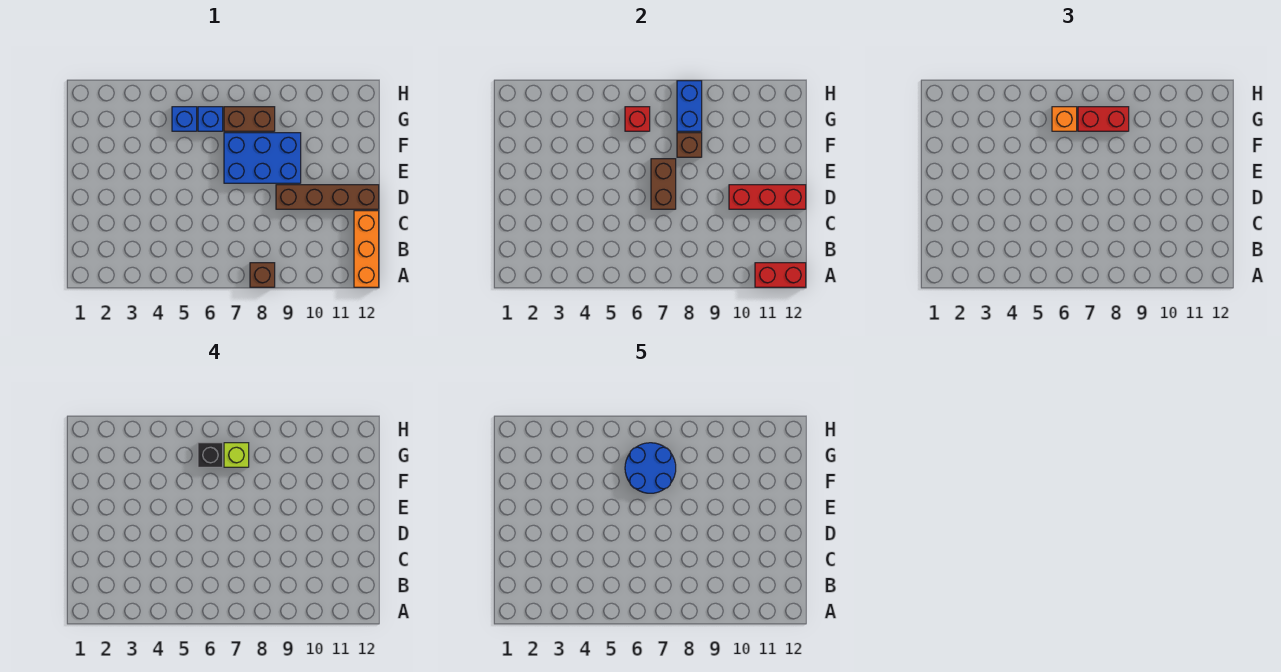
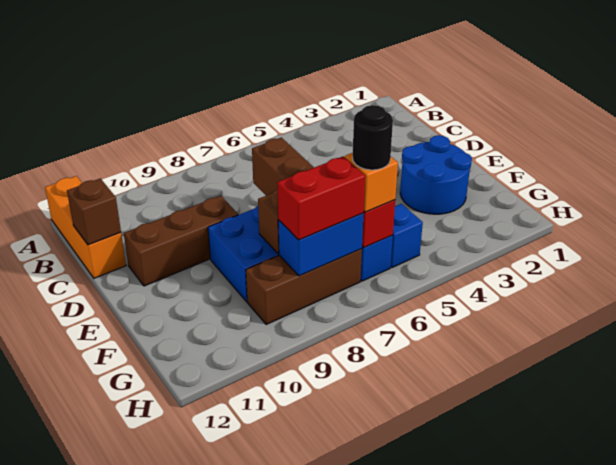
brown brick A8 level 1 -> brown brick C12 level 2
red brick A11:A12 level 2 -> none
brown brick D9:D12 level 1 -> brown brick D9:D11 level 1
red brick D10:D12 level 2 -> none
blue round brick F6:G7 level 5 -> blue round brick E2:F3 level 1
black brick G6 level 4 -> black round brick G6 level 4
brown brick G7:G8 level 1 -> brown brick G7:G9 level 1
lime brick G7 level 4 -> none
blue brick G8:H8 level 2 -> blue brick G7:G8 level 2

